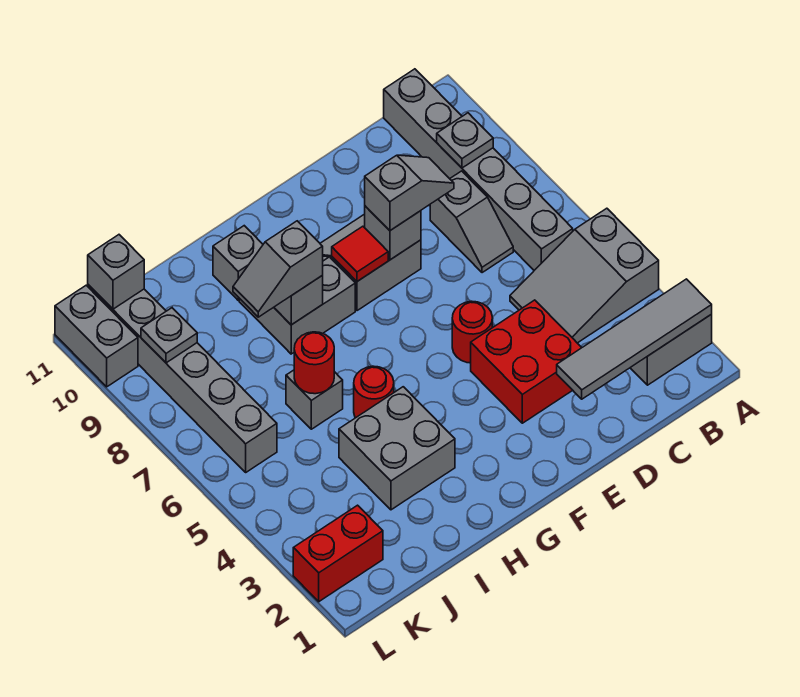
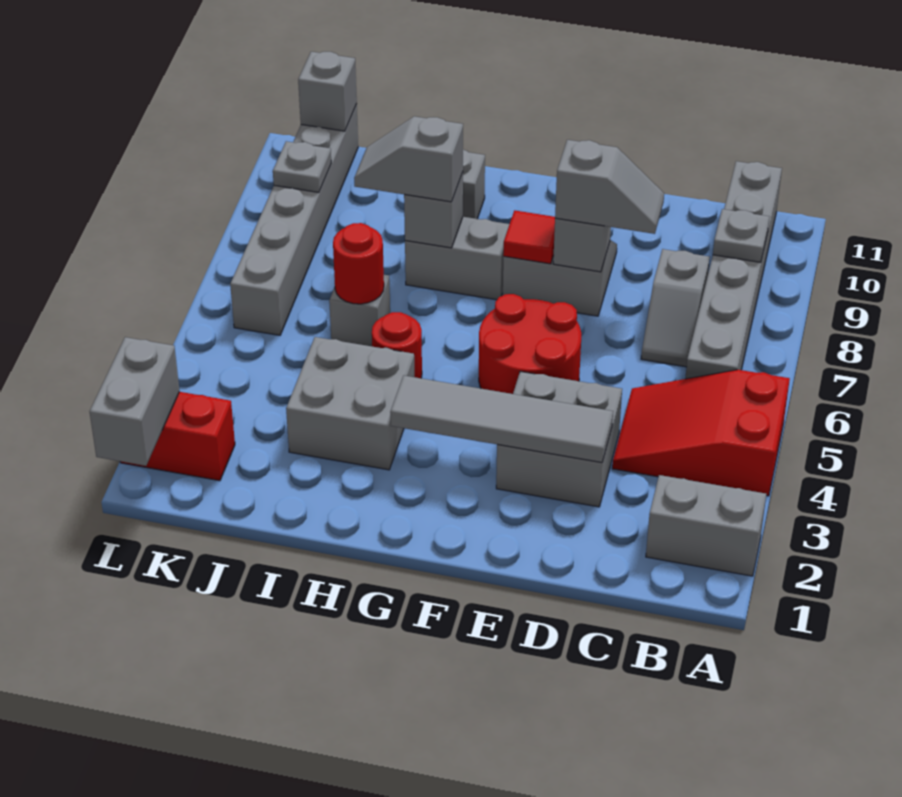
grey tile A2:D2 level 2 -> grey tile D3:G3 level 2
grey slope A4:C5 level 1 top A -> red slope A4:C5 level 1 top A
red brick D3:E4 level 1 -> grey brick D3:E4 level 1
red round brick E5 level 1 -> red round brick E5:F6 level 1
grey brick L10:L11 level 1 -> grey brick L1:L2 level 2

